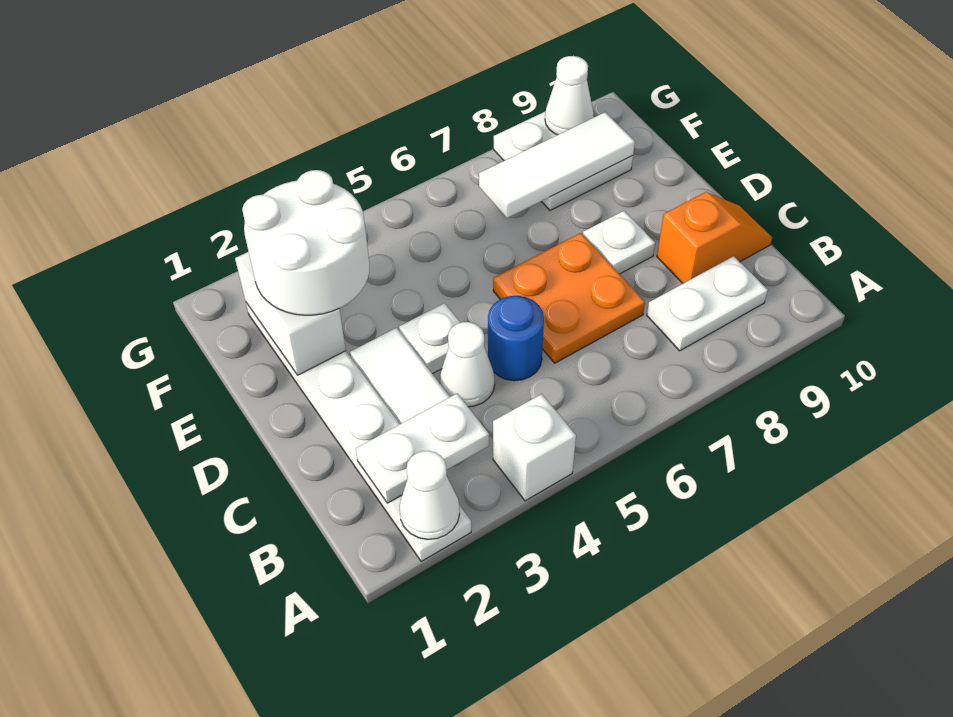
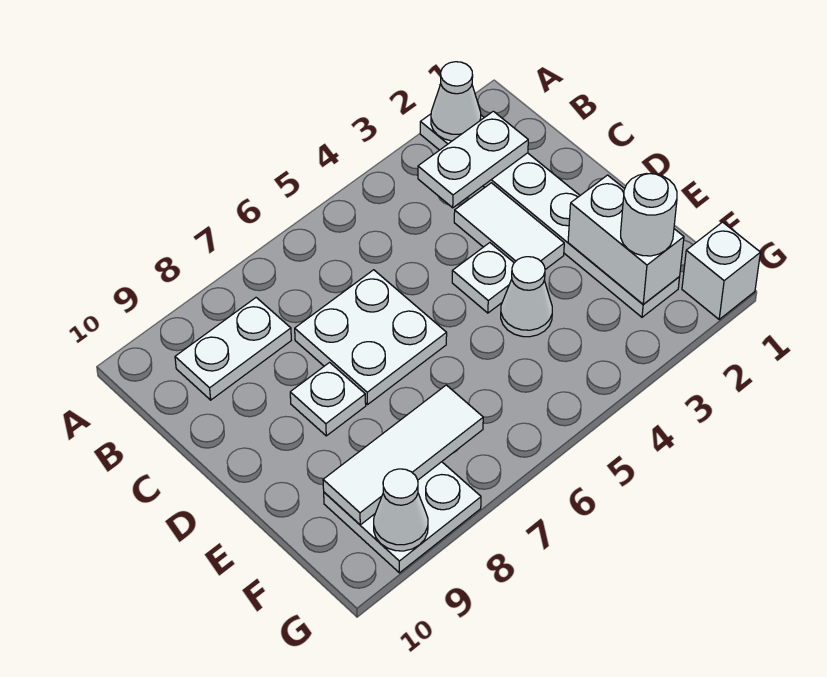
white brick A4 level 1 -> white brick G1 level 1
white cone C4 level 1 -> white cone E4 level 1
blue round brick C5 level 1 -> none
orange plate C6:D7 level 1 -> white plate C6:D7 level 1
orange slope C9:C10 level 1 top 9 -> none
white round brick E2:F3 level 3 -> white round brick F2 level 3

